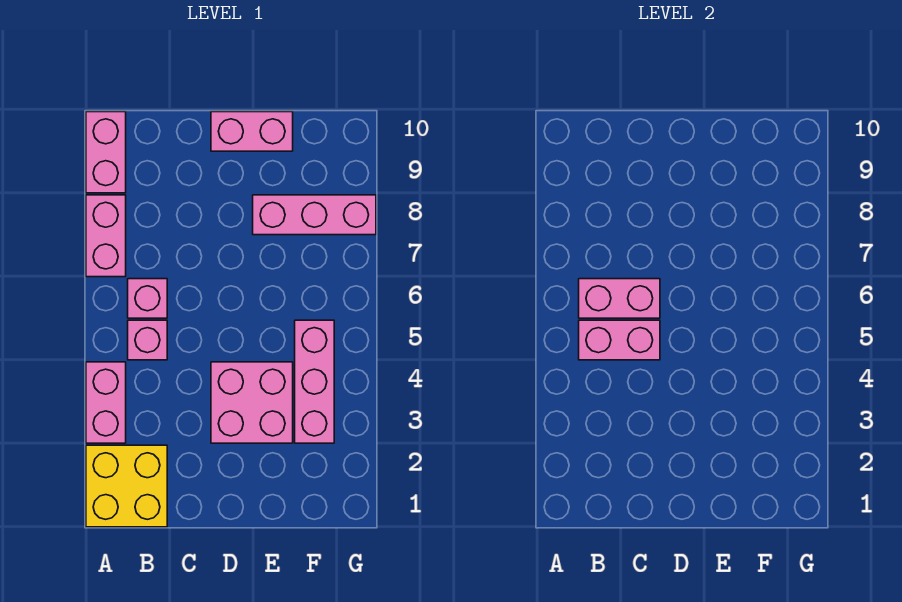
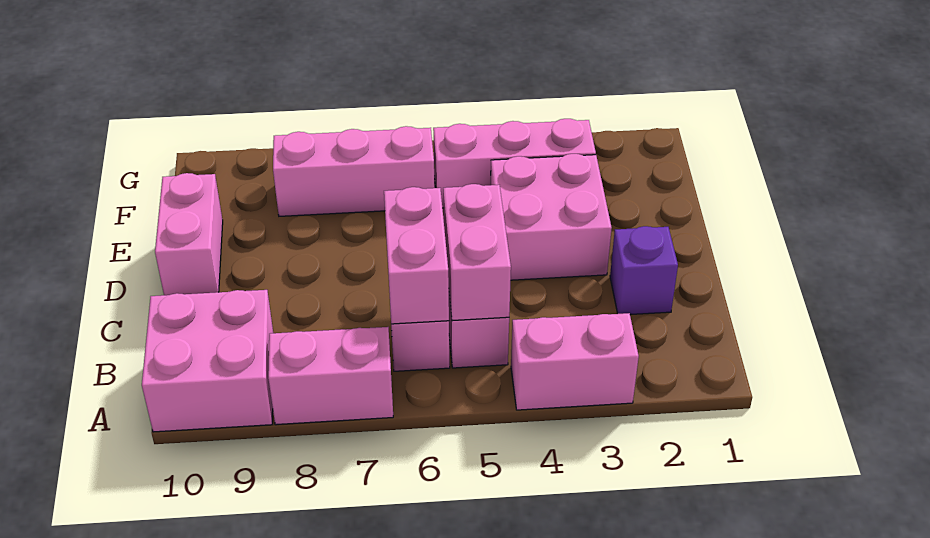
yellow brick A1:B2 level 1 -> none
pink brick A9:A10 level 1 -> pink brick A9:B10 level 1
none -> purple brick C2 level 1
pink brick E8:G8 level 1 -> pink brick F6:F8 level 1

